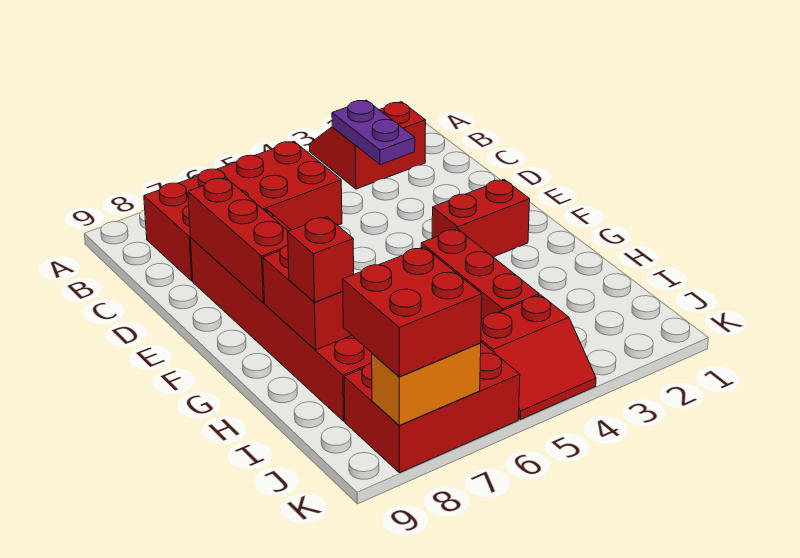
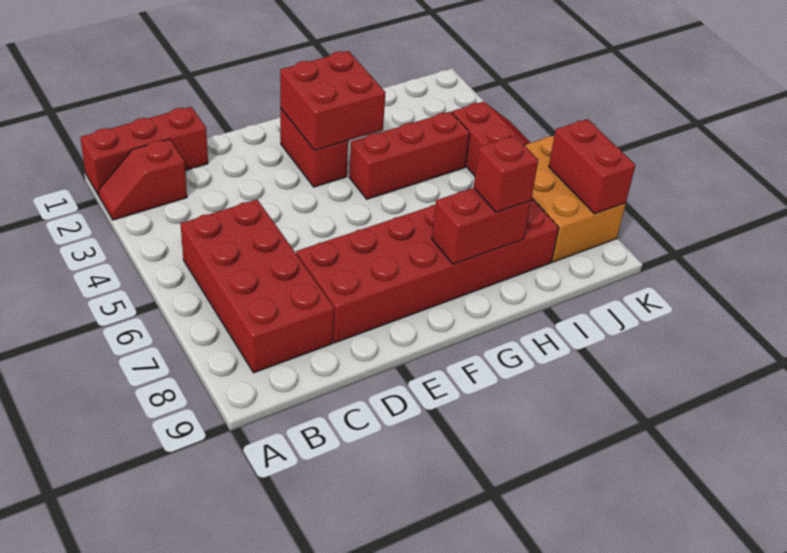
red slope A2:B3 level 1 top B -> red slope A2:B2 level 1 top B
purple plate B3:C3 level 2 -> none
red brick D8:F8 level 2 -> red brick A1:C1 level 1
red brick J6:K8 level 1 -> orange brick J6:K8 level 1
red brick J7:K8 level 3 -> red brick F2:G3 level 2
orange brick K7:K8 level 2 -> red brick K7:K8 level 2

